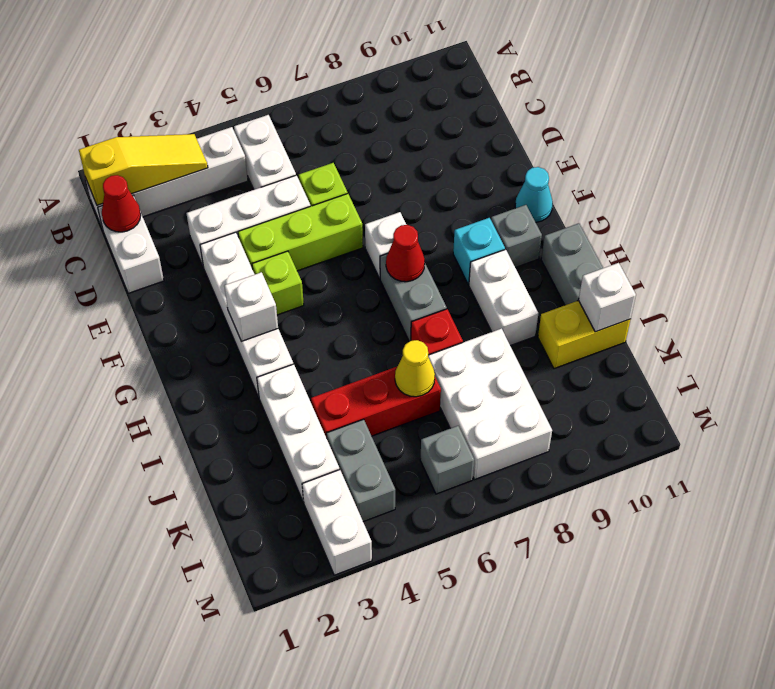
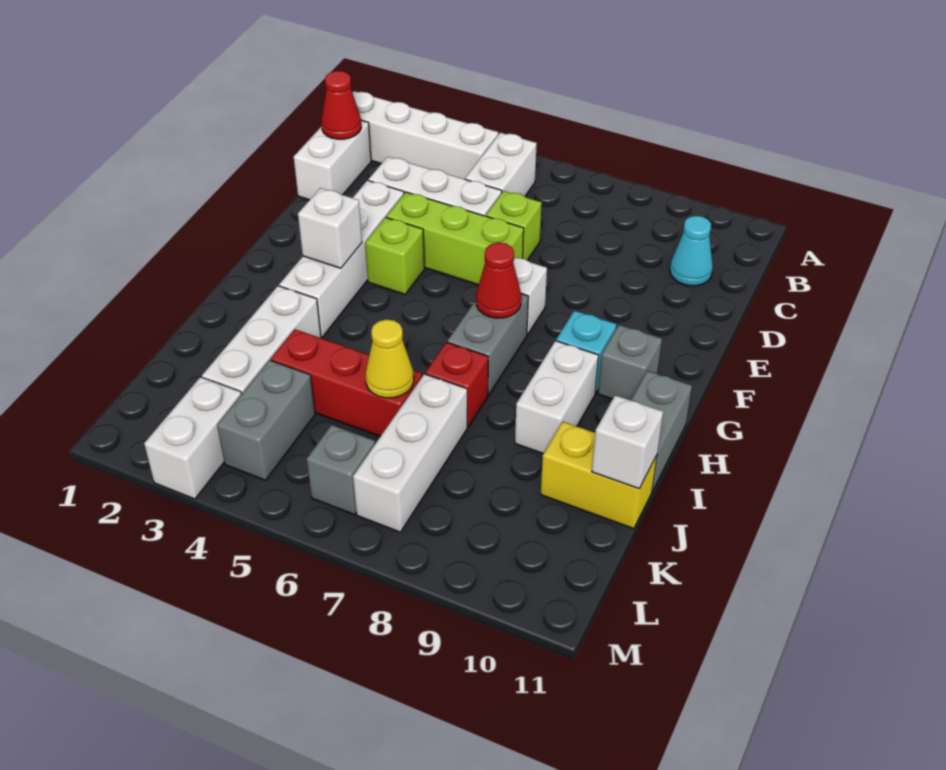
yellow slope B1:B3 level 2 top 1 -> none
cyan cone F11 level 1 -> cyan cone C10 level 1
white brick J7:L8 level 1 -> white brick J7:L7 level 1

